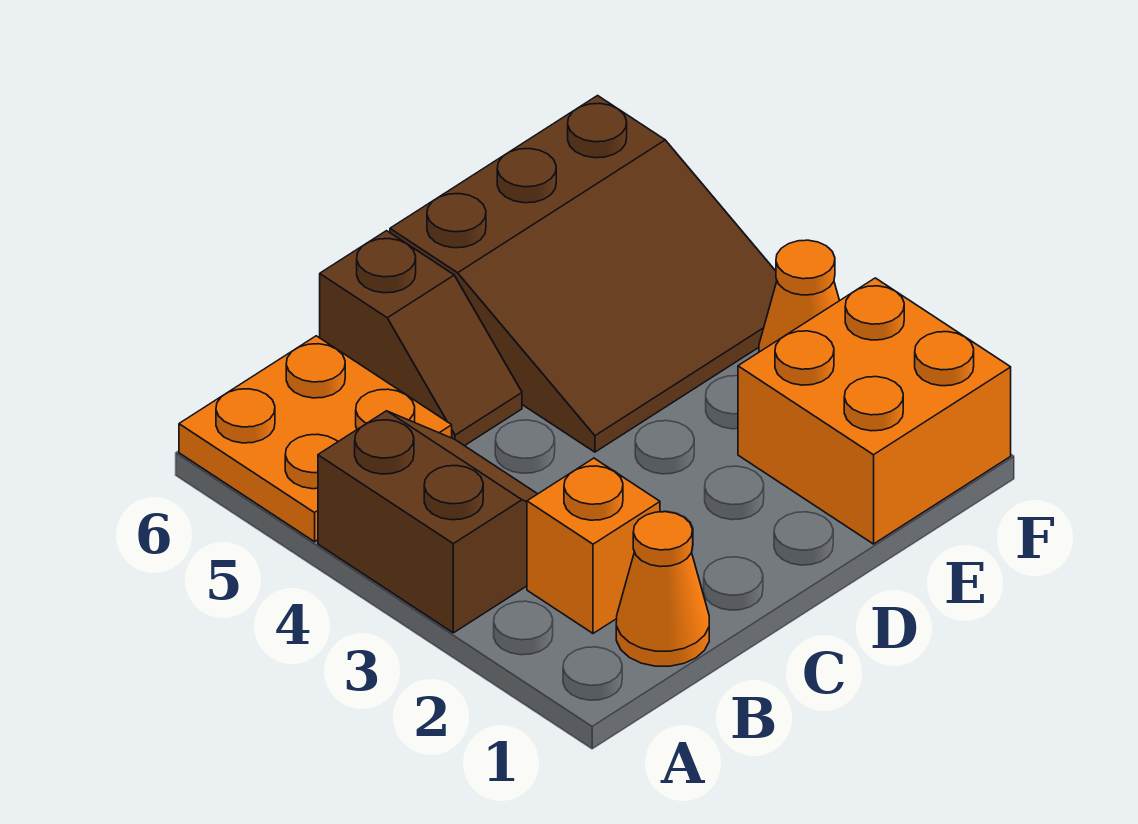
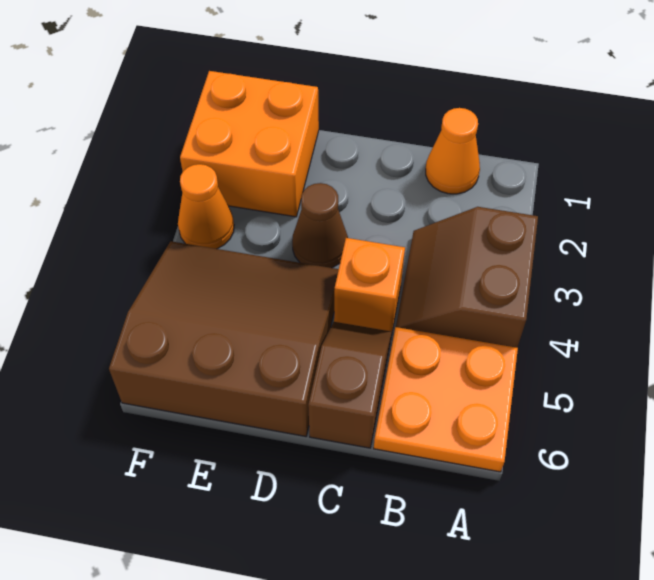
orange brick B2 level 1 -> orange brick C4 level 1
none -> brown cone D3 level 1

